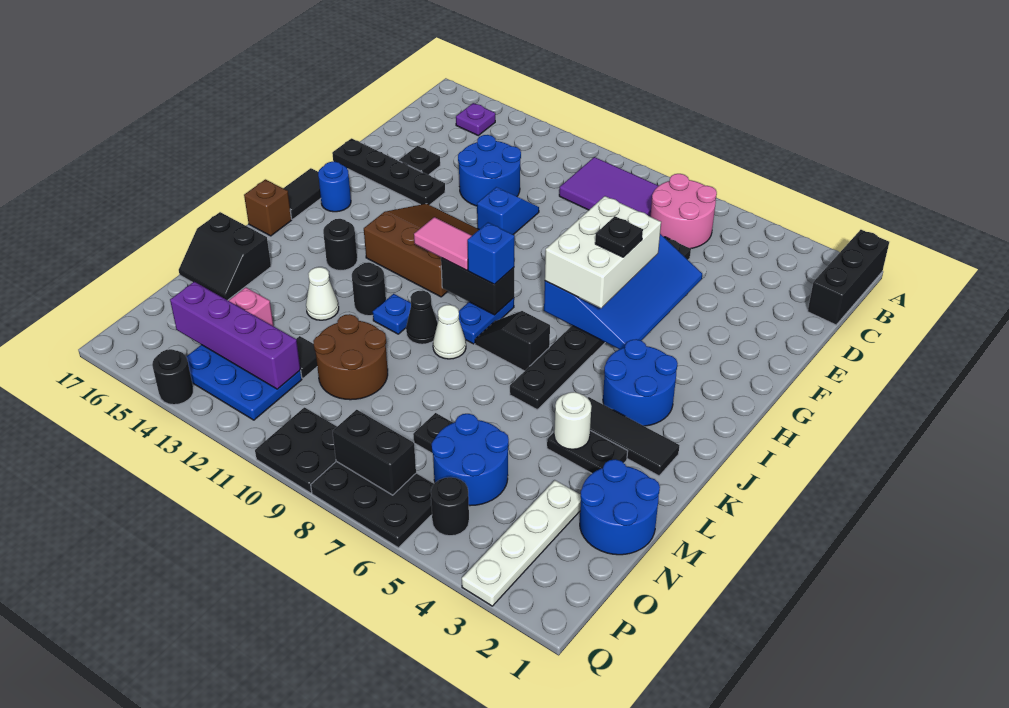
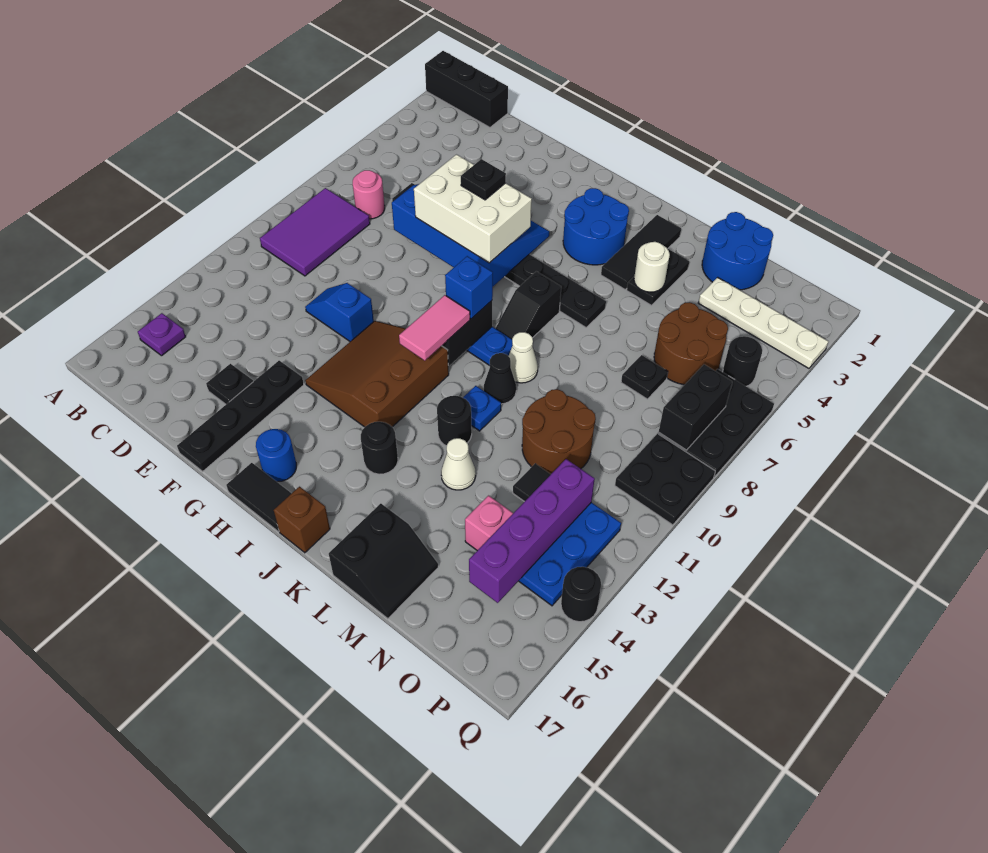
pink round brick B6:C7 level 1 -> pink round brick C7 level 1
blue round brick D12:E13 level 1 -> none
blue round brick N5:O6 level 1 -> brown round brick N5:O6 level 1

